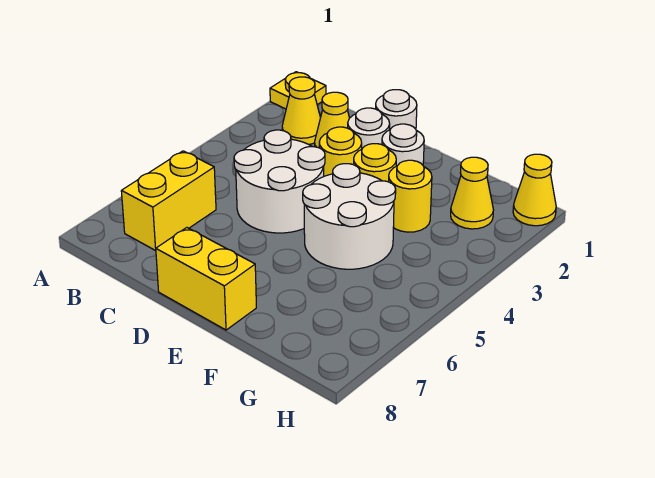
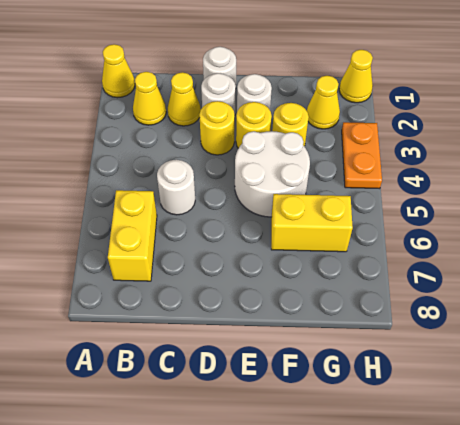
yellow plate A1 level 1 -> yellow cone A1 level 1
white round brick C4:D5 level 1 -> white round brick C5 level 1
yellow brick D8:E8 level 1 -> yellow brick F6:G6 level 1
none -> orange plate H3:H4 level 1

